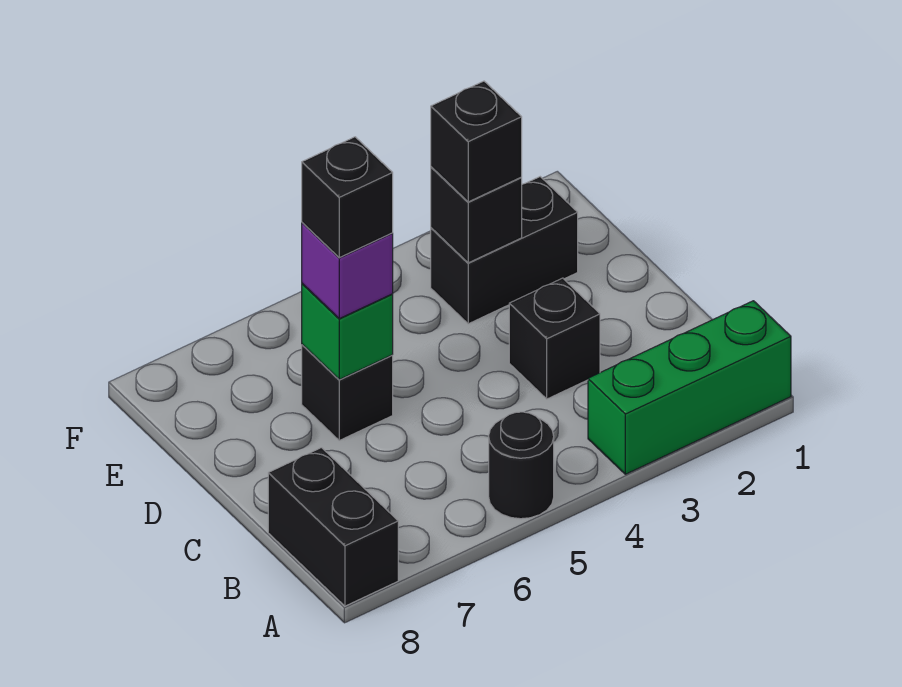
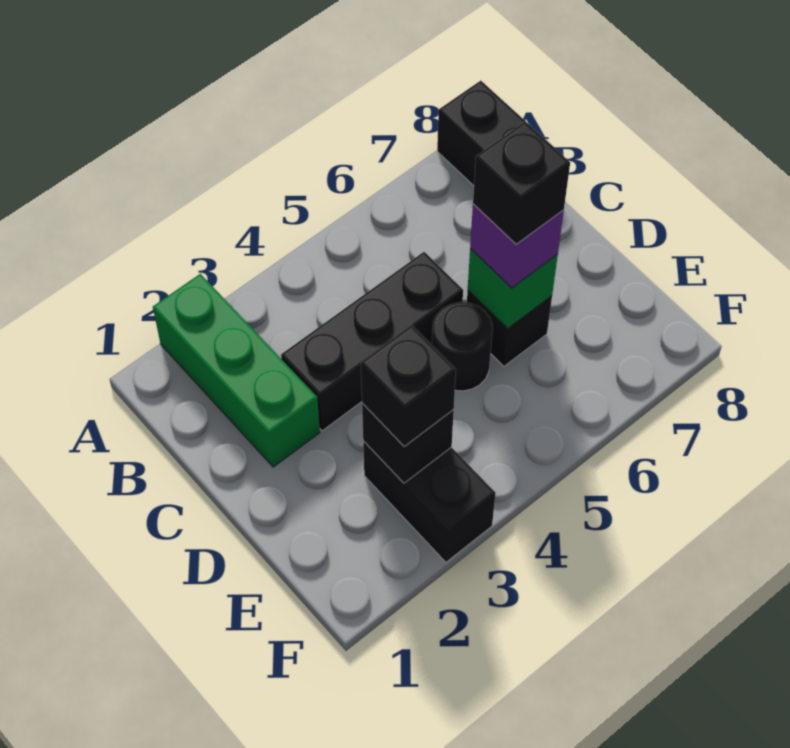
green brick A1:A3 level 1 -> green brick A2:C2 level 1
black round brick A5 level 1 -> black round brick D5 level 1
black brick C3 level 1 -> black brick C3:C5 level 1
black brick E2:E3 level 1 -> black brick E3:F3 level 1

